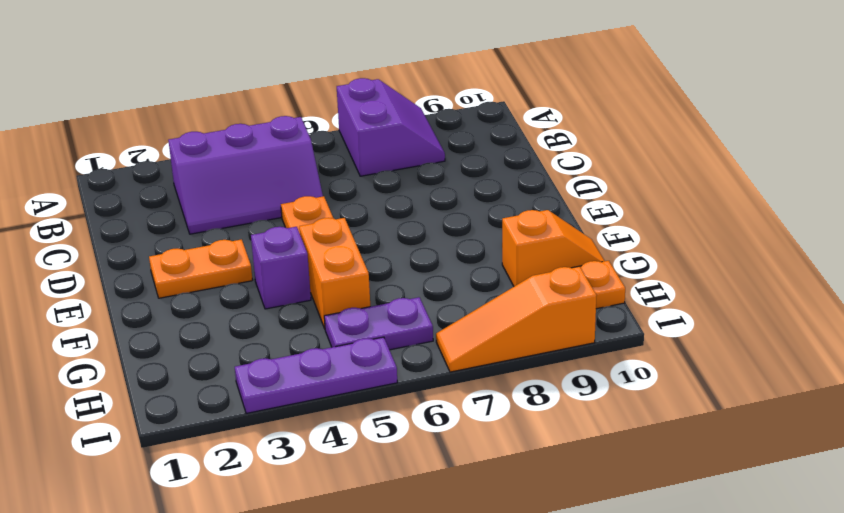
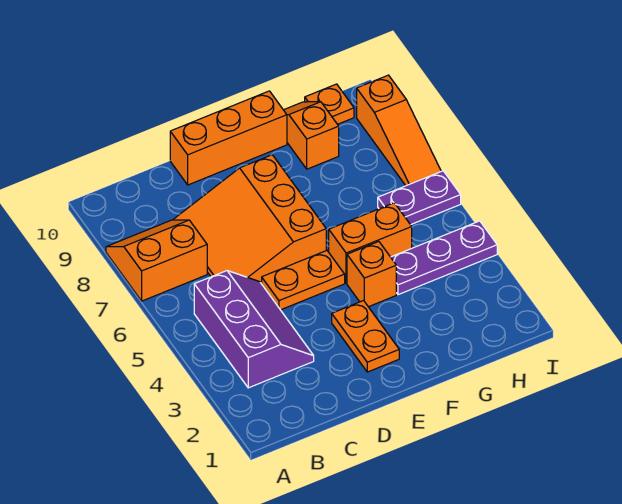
purple slope A7:B8 level 1 top 7 -> orange slope A7:B8 level 1 top 7
none -> orange slope C6:E8 level 1 top E
none -> orange brick D10:F10 level 1
purple brick F4 level 1 -> orange brick F4 level 1
purple plate H5:H6 level 1 -> purple plate H6:I6 level 1
purple plate I3:I5 level 1 -> purple plate G4:I4 level 1

